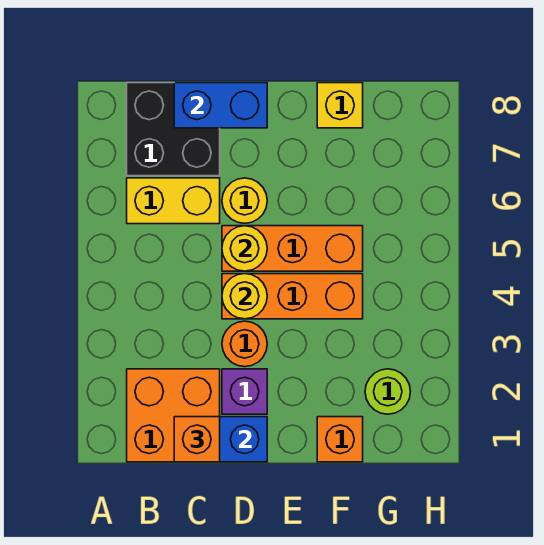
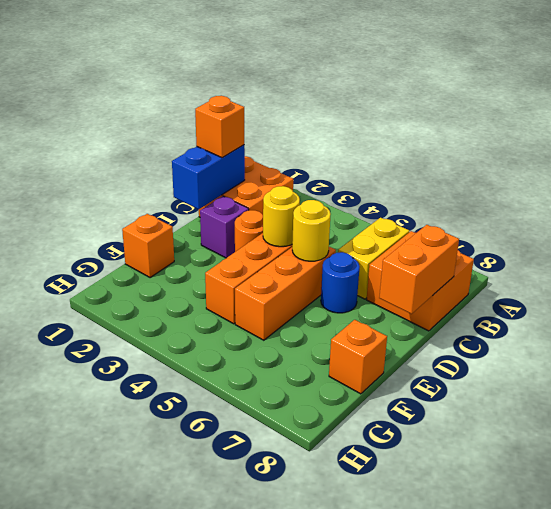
black brick B7:C8 level 1 -> orange brick B7:C8 level 1
blue brick C8:D8 level 2 -> orange brick C8:D8 level 2
yellow round brick D6 level 1 -> blue round brick D6 level 1
yellow brick F8 level 1 -> orange brick F8 level 1
lime round brick G2 level 1 -> none

